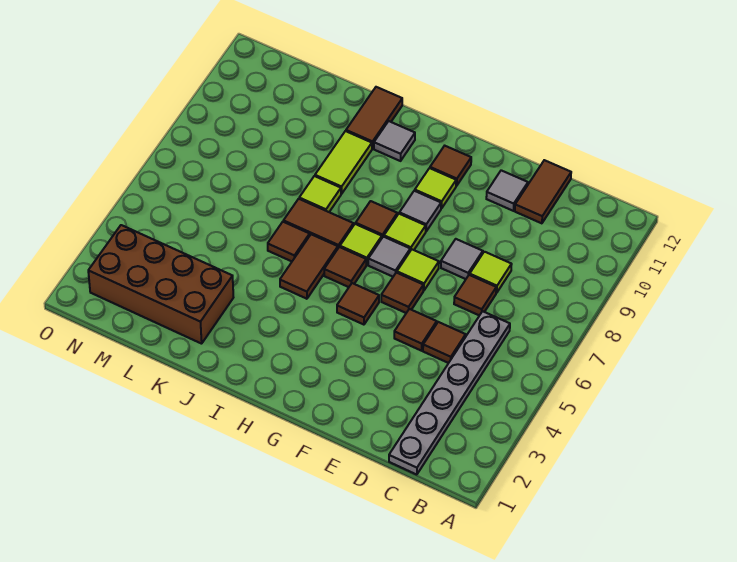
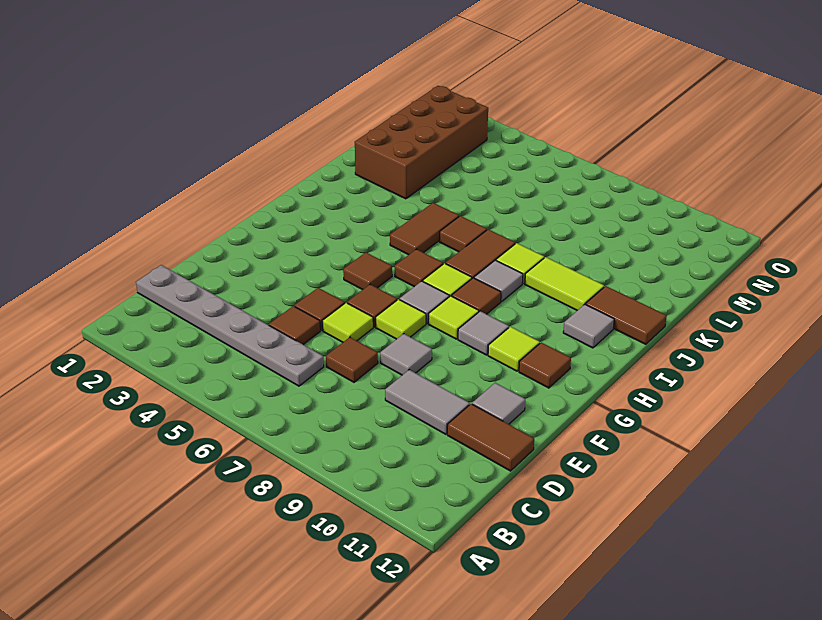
lime tile D8 level 1 -> lime tile E6 level 1
none -> grey tile D9:D10 level 1
brown tile I5:I6 level 1 -> brown tile I5:J5 level 1
none -> grey tile I8 level 1

